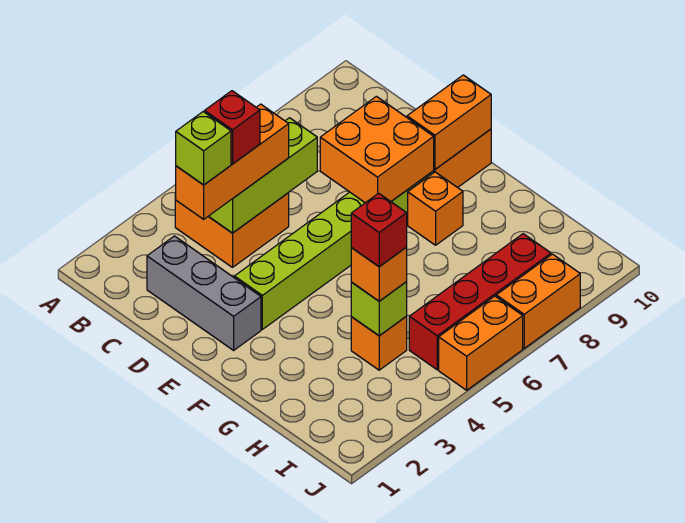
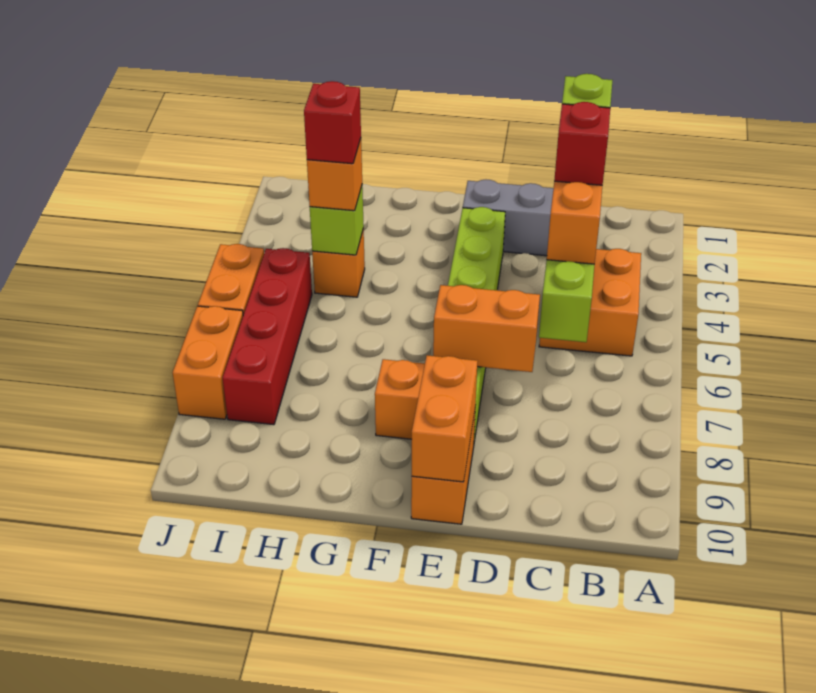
orange brick D7:E8 level 2 -> orange brick D7:E7 level 2

